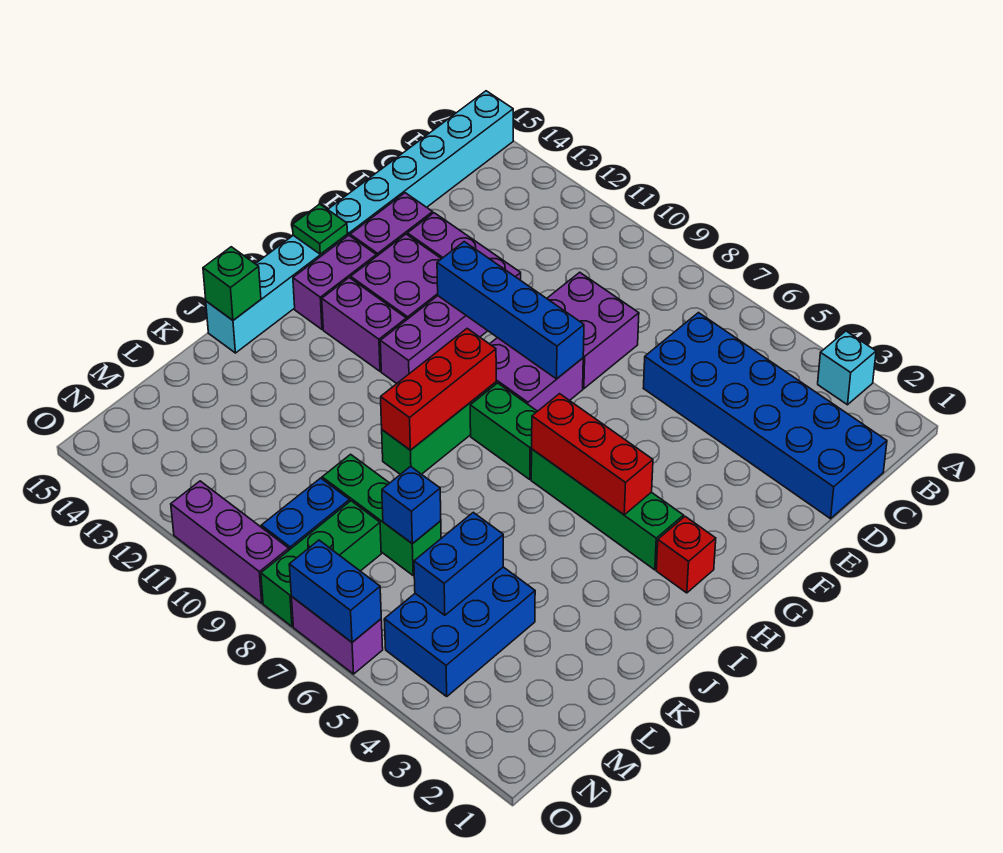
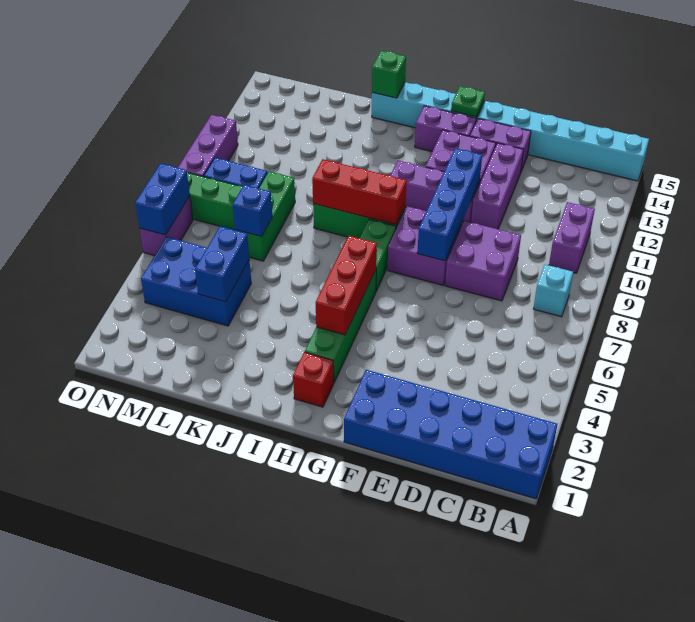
cyan brick A3 level 1 -> cyan brick B8 level 1
blue brick C1:D6 level 1 -> blue brick A1:F2 level 1
purple brick H12:H13 level 1 -> purple brick B10:B11 level 1
blue brick L5:M5 level 2 -> blue brick L4:L5 level 2

